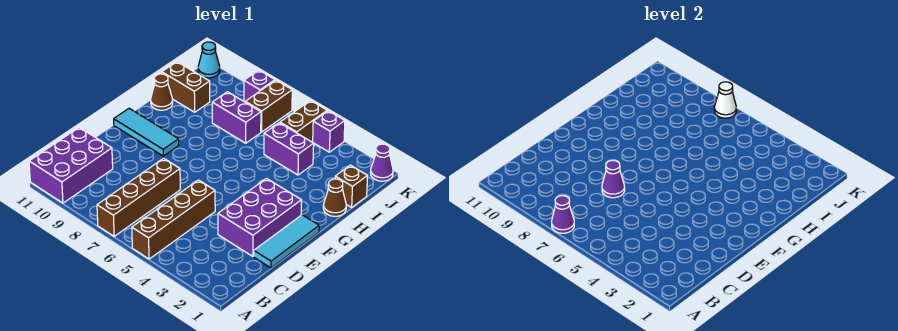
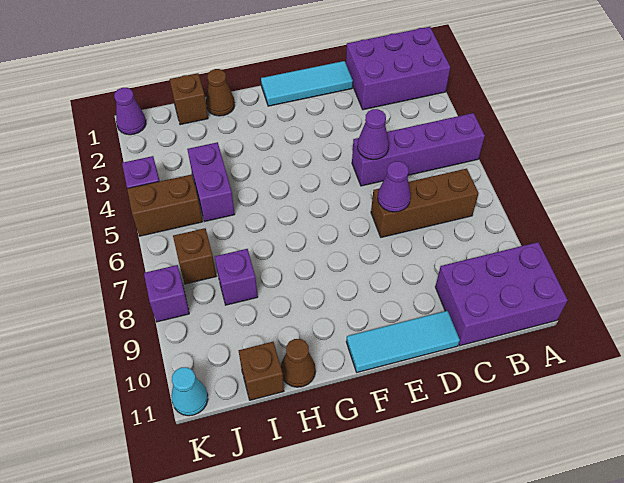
brown brick A5:D5 level 1 -> purple brick A5:D5 level 1
brown brick A7:D7 level 1 -> brown brick B7:D7 level 1
purple cone A7 level 2 -> purple cone D5 level 2
purple brick D2:F3 level 1 -> purple brick A1:C2 level 1
cyan tile F9:F11 level 1 -> cyan tile D11:F11 level 1
purple brick I7:I8 level 1 -> purple brick I8 level 1
brown brick I10:I11 level 1 -> brown brick I11 level 1
brown brick J7:K7 level 1 -> brown brick J7 level 1
white cone K7 level 2 -> none

